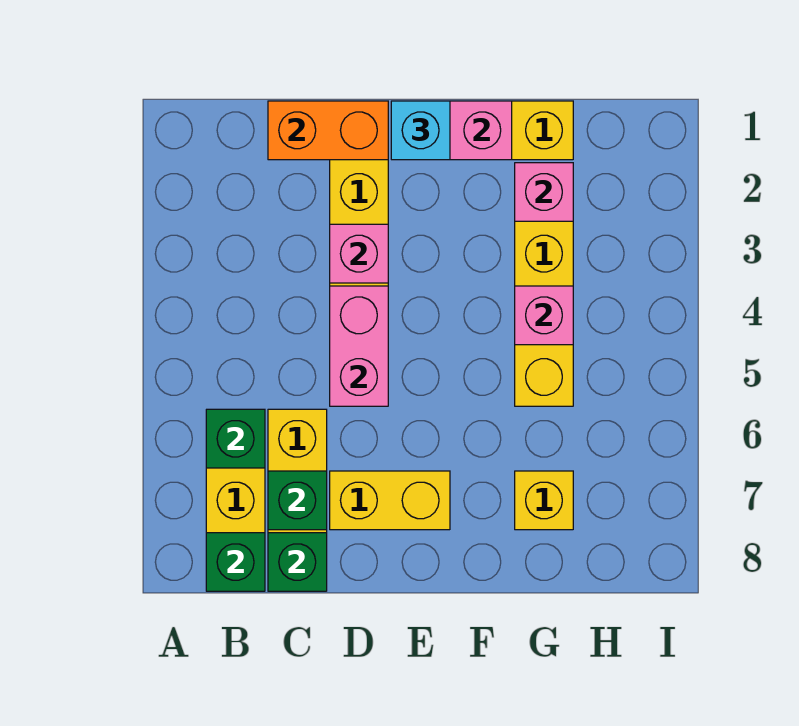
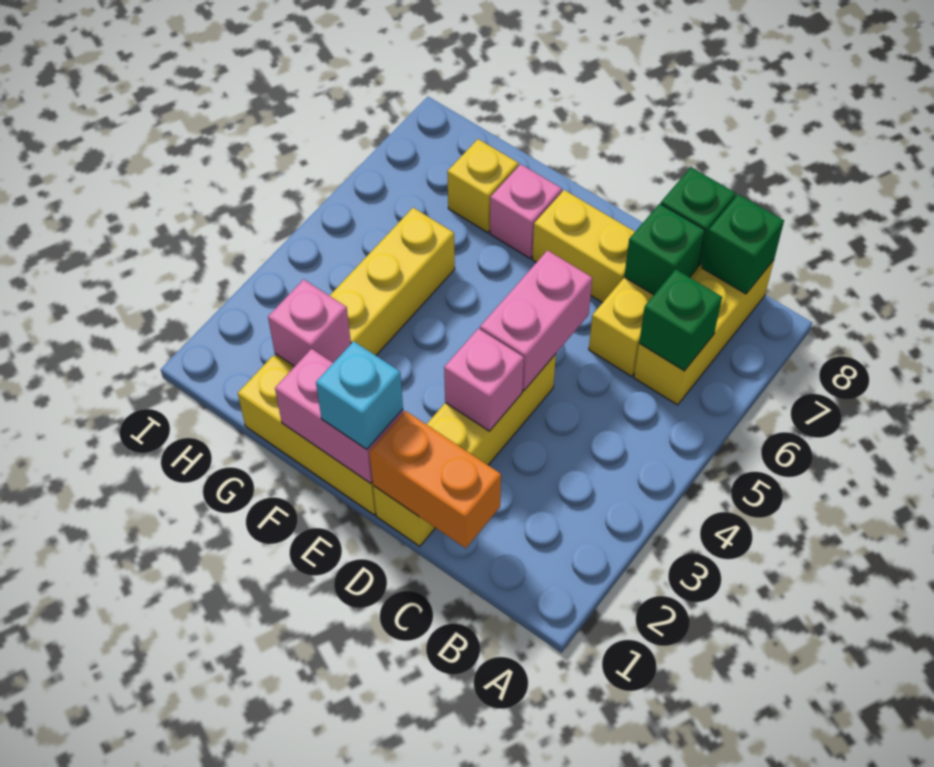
pink brick G4 level 2 -> pink brick F7 level 1

